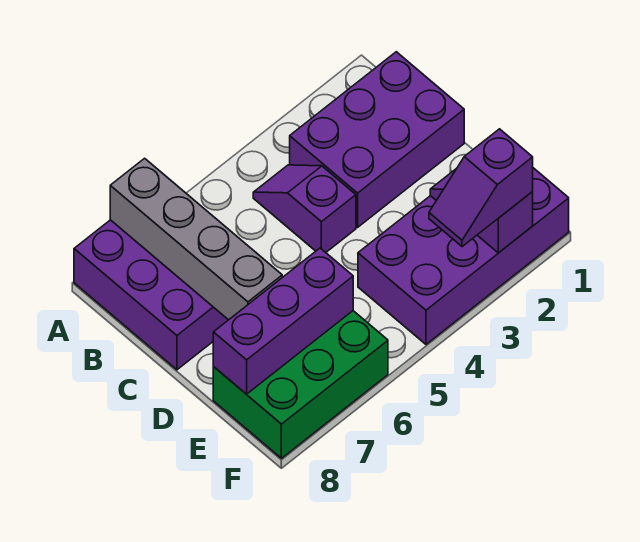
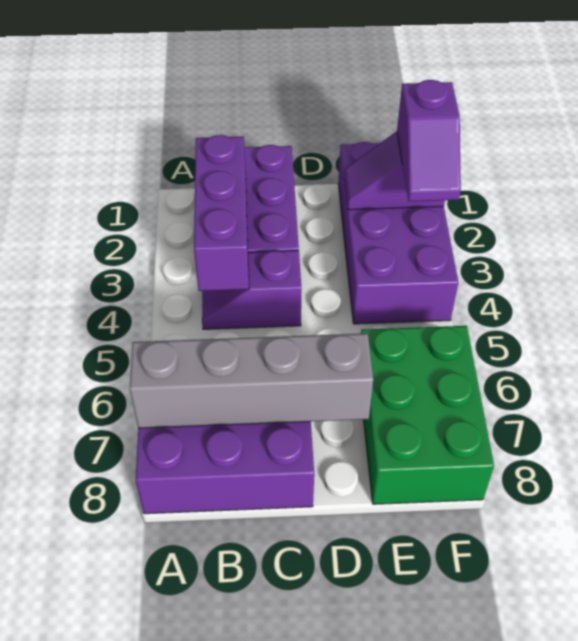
purple brick E6:E8 level 2 -> purple brick B2:B4 level 2

